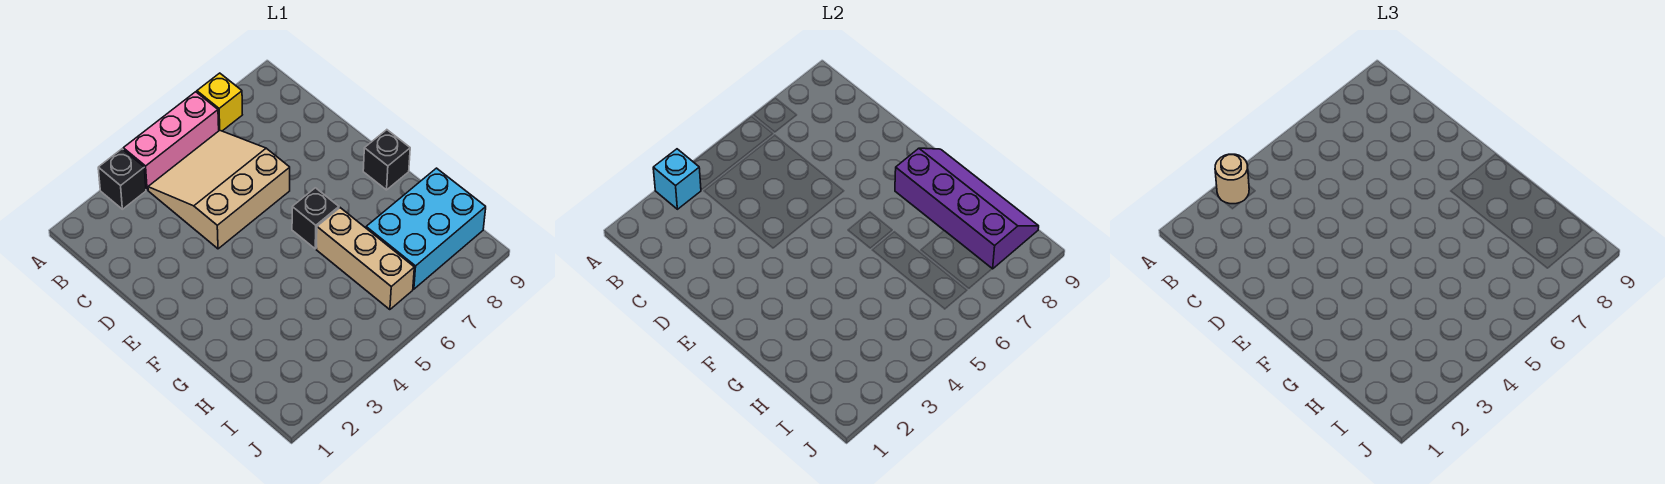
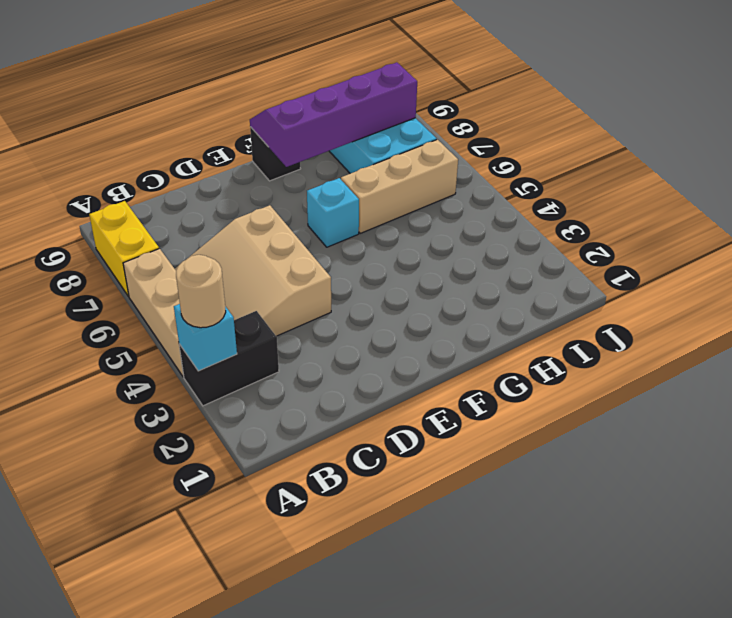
black brick A3 level 1 -> black brick A3:B3 level 1
pink brick A4:A6 level 1 -> tan brick A4:A6 level 1
yellow brick A7 level 1 -> yellow brick A7:A8 level 1
black brick F6 level 1 -> cyan brick F6 level 1

